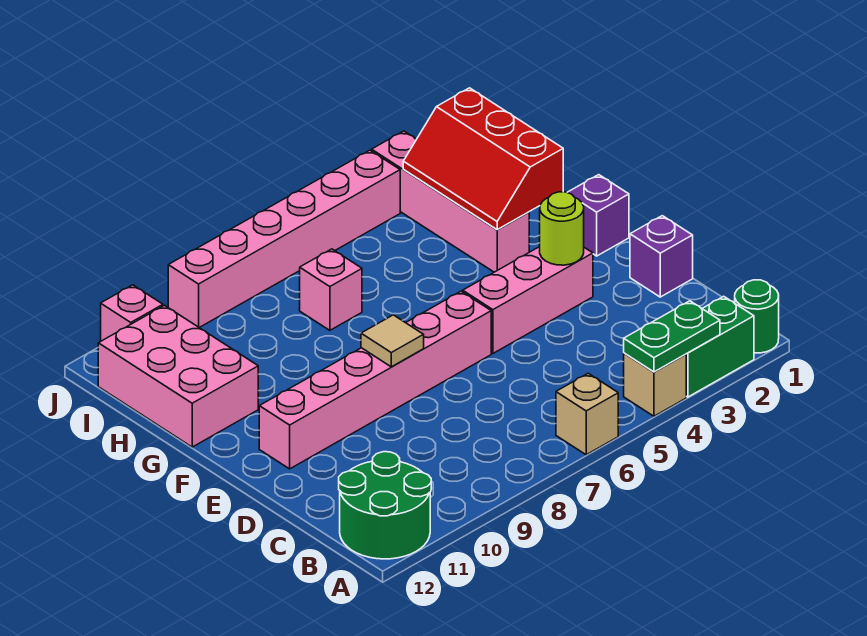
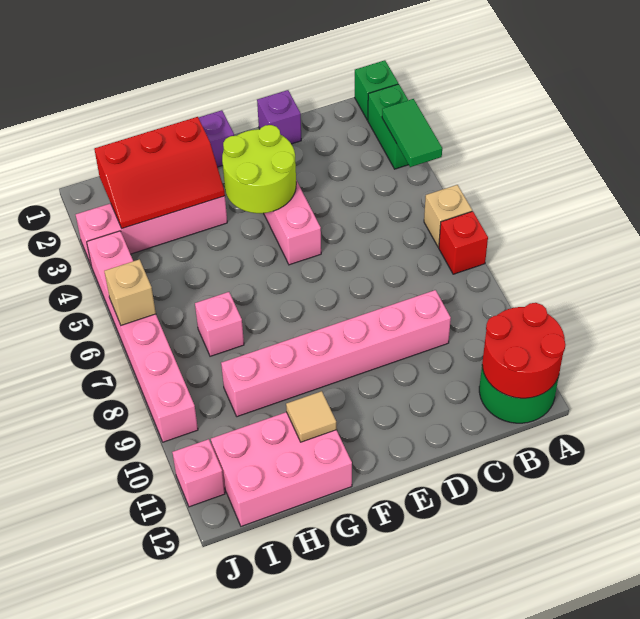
green round brick A1 level 1 -> green brick A1 level 1
green plate A3:A4 level 2 -> green tile A3:A4 level 2
tan brick A4 level 1 -> tan brick J6 level 2
none -> red brick A7 level 1
none -> red round brick A11:B12 level 2
lime round brick E3 level 2 -> lime round brick E3:F4 level 2
pink brick E6:E11 level 1 -> pink brick C9:H9 level 1
tan tile E8 level 2 -> tan tile G11 level 2

